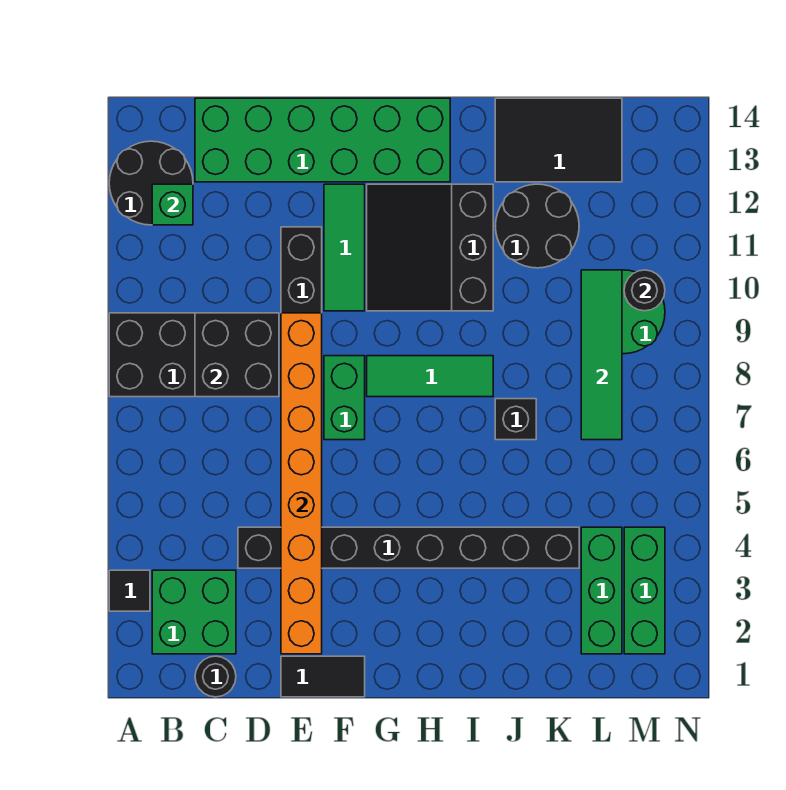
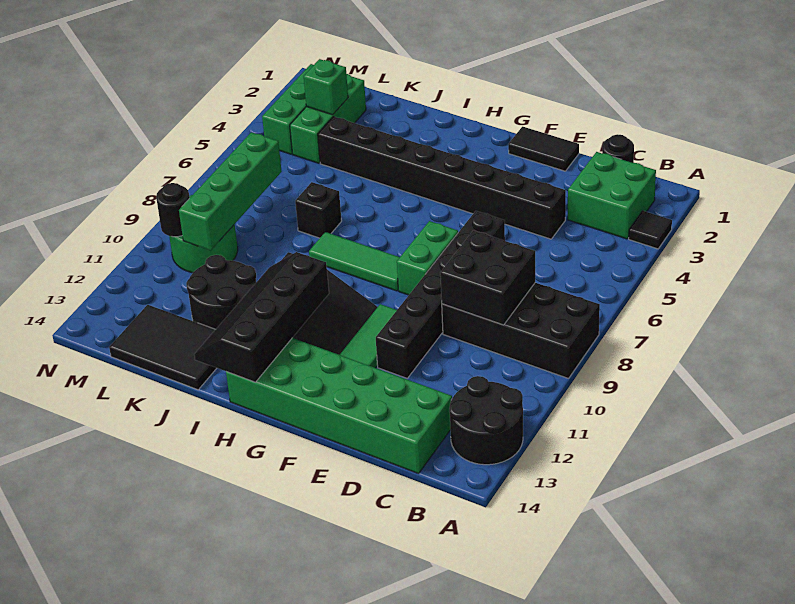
green brick B12 level 2 -> green brick L3 level 2
orange brick E2:E9 level 2 -> none
none -> black slope H11:I14 level 2 top H
green tile L7:L10 level 2 -> green brick L7:L10 level 2

